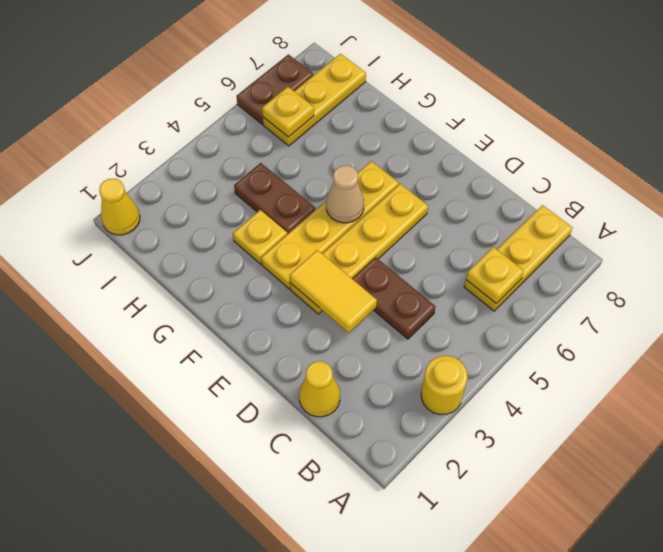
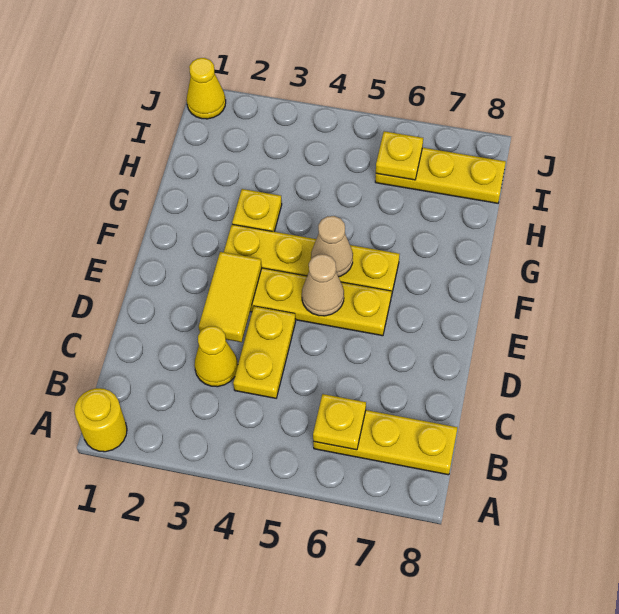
yellow round brick A3 level 1 -> yellow round brick A1 level 1
yellow cone C1 level 1 -> yellow cone C3 level 1
brown plate C4:D4 level 1 -> yellow plate C4:D4 level 1
none -> tan cone E5 level 2
brown plate G4:H4 level 1 -> none
brown plate J6:J7 level 1 -> none

